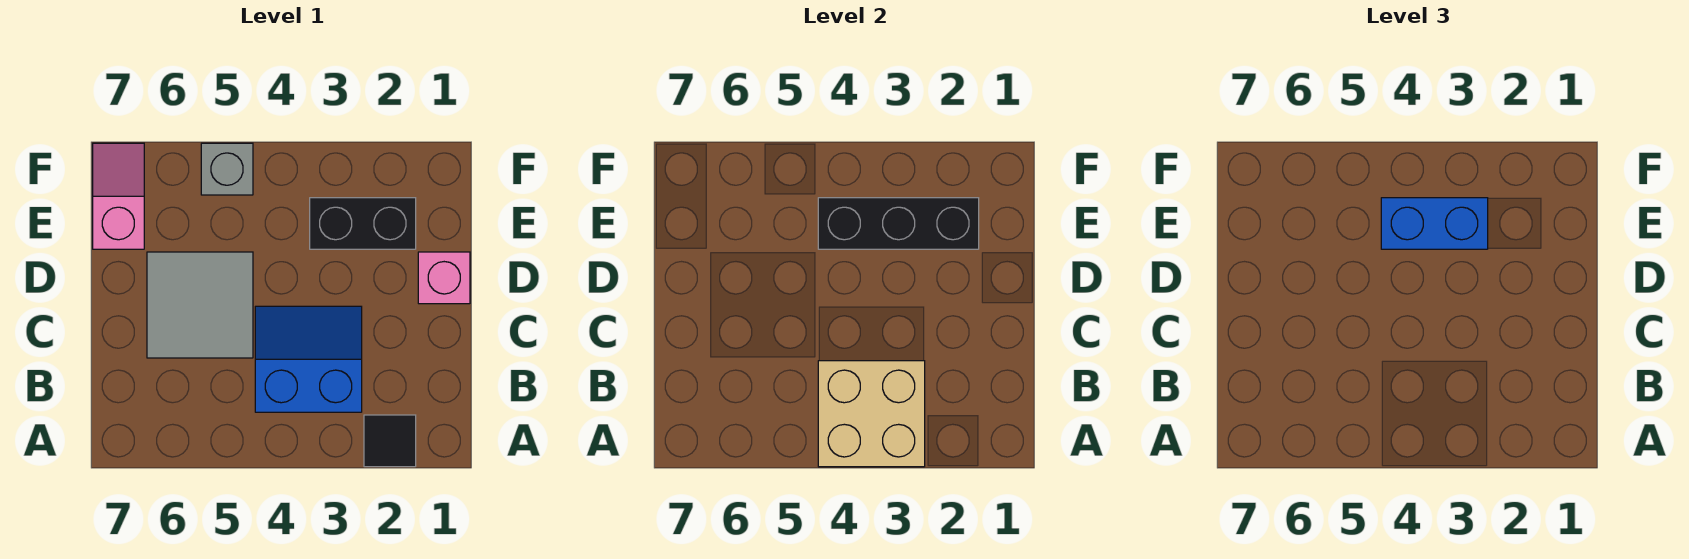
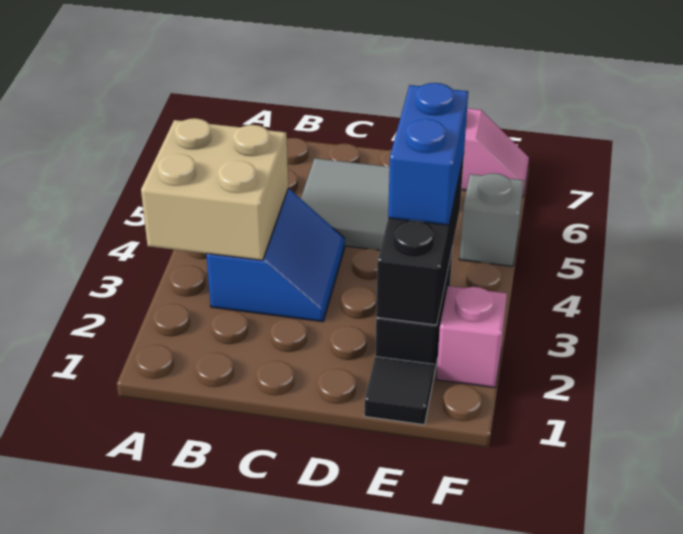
black tile A2 level 1 -> black tile E1 level 1
pink brick D1 level 1 -> pink brick F2 level 1

